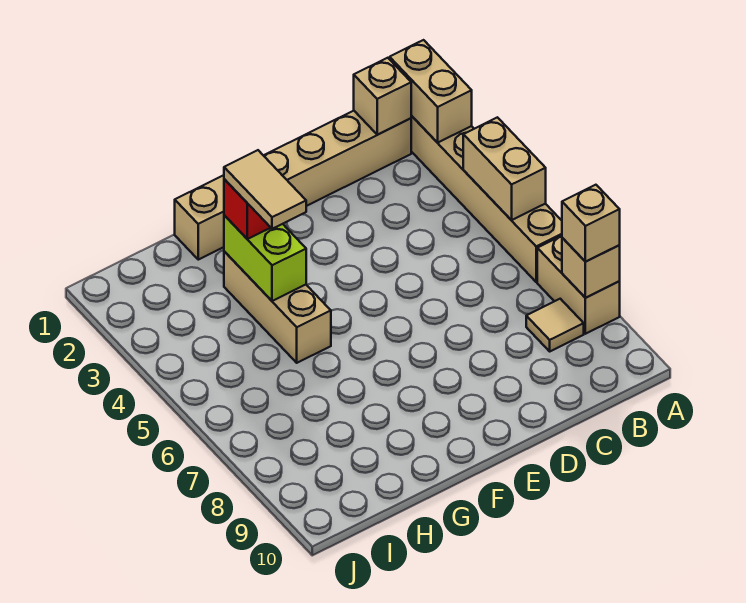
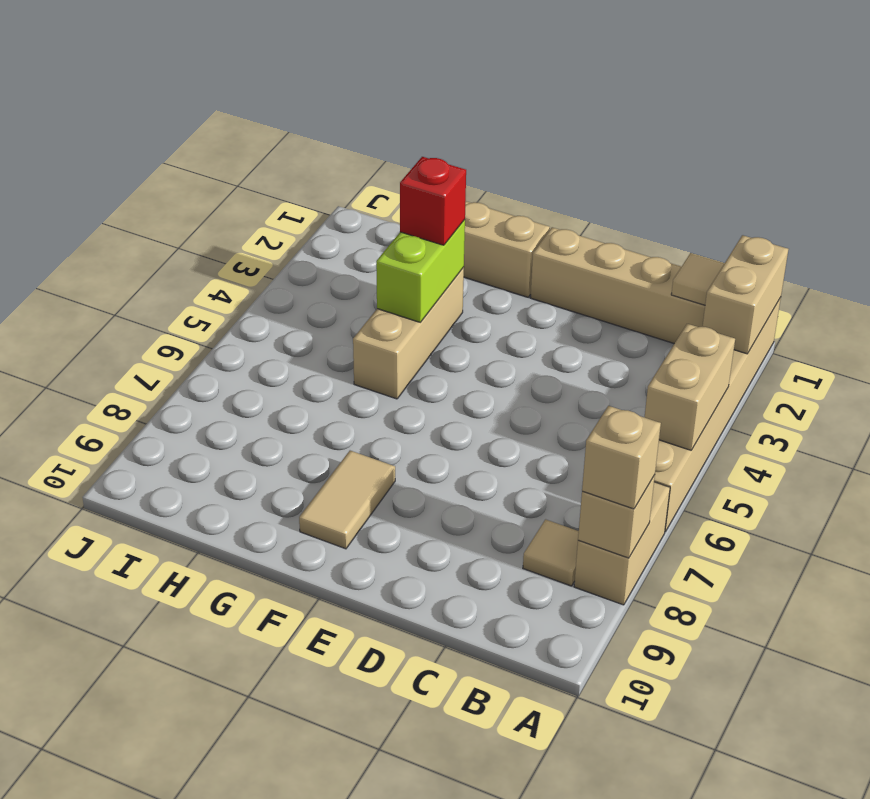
tan brick B1 level 2 -> tan tile B1 level 2
tan tile G3:G4 level 4 -> tan tile F8:F9 level 1

